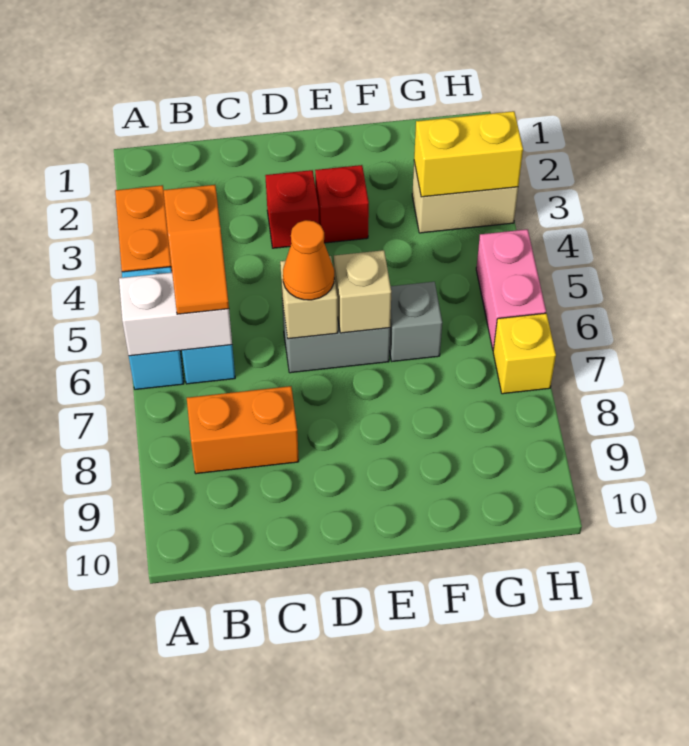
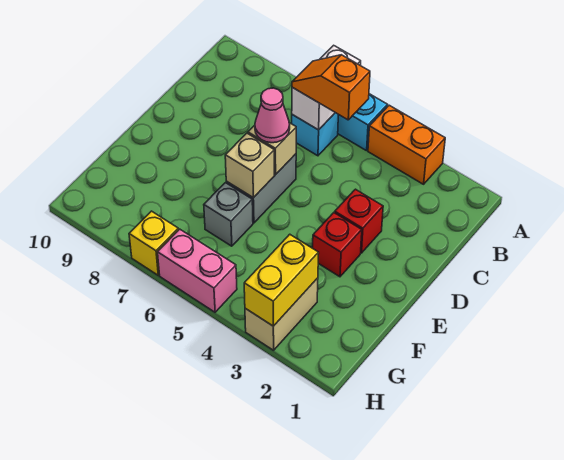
orange brick B8:C8 level 1 -> none
orange cone D6 level 3 -> pink cone D6 level 3

